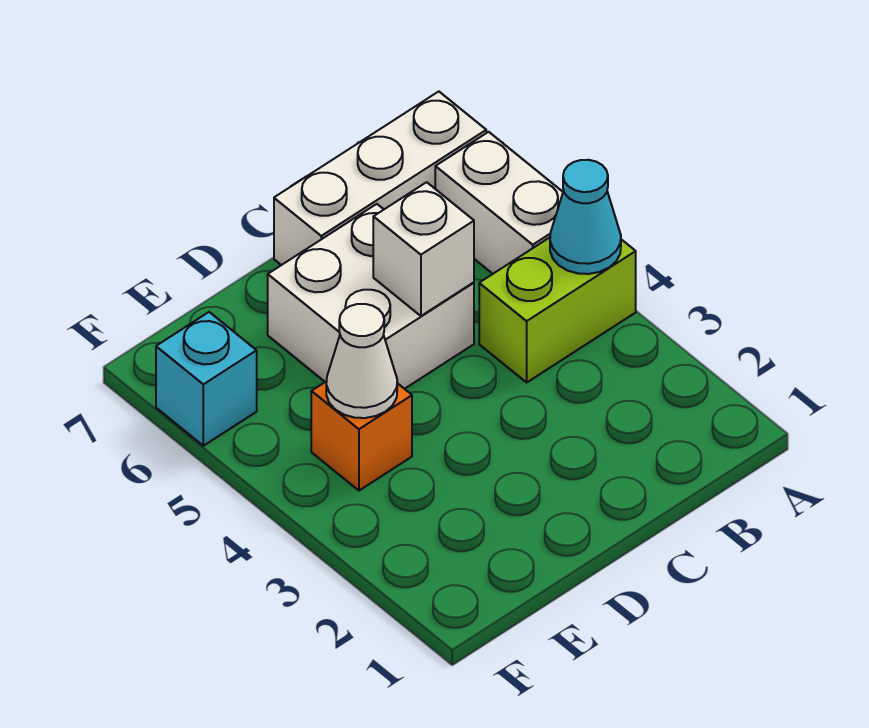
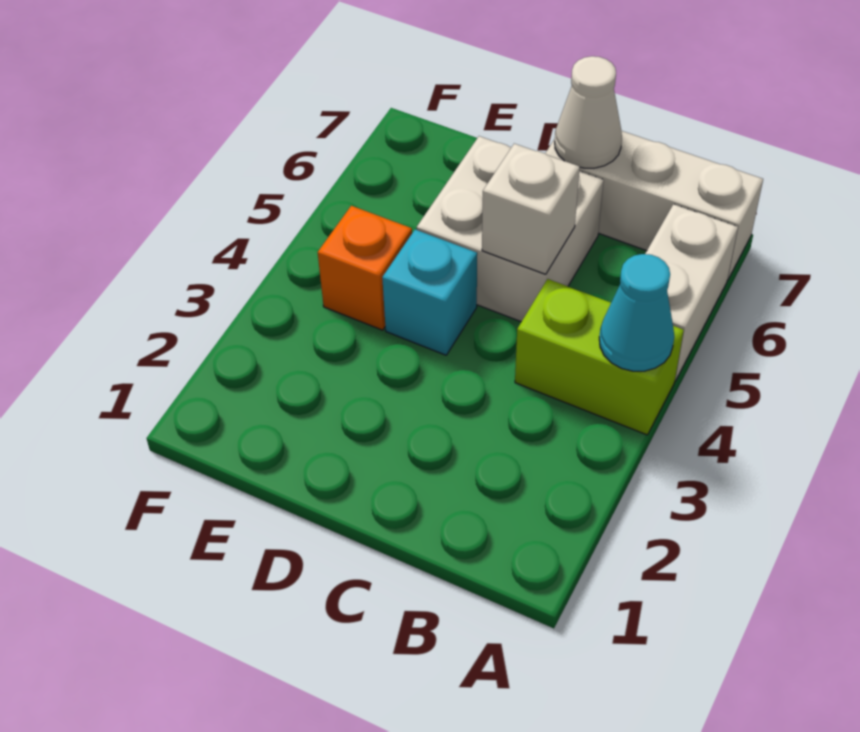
white cone E4 level 2 -> white cone C7 level 2
cyan brick F6 level 1 -> cyan brick D4 level 1

